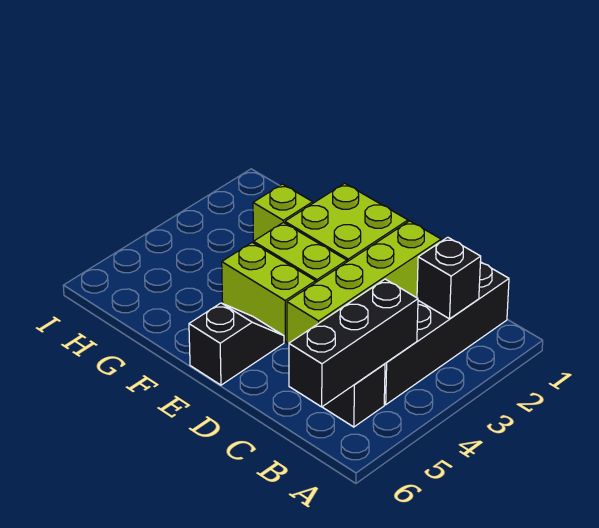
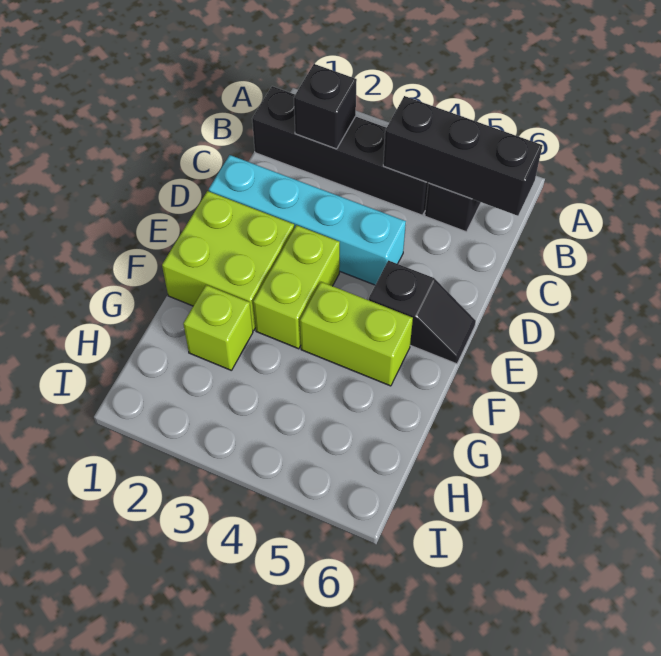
lime brick D1:D4 level 1 -> cyan brick D1:D4 level 1
lime brick E4:F4 level 1 -> lime brick F4:F5 level 1
black slope E5:E6 level 1 top 6 -> black slope E5:E6 level 1 top 5

